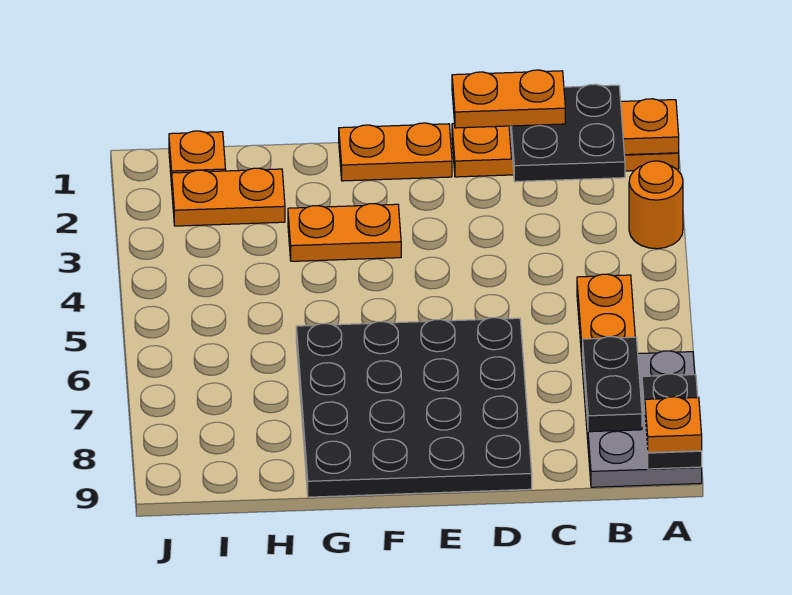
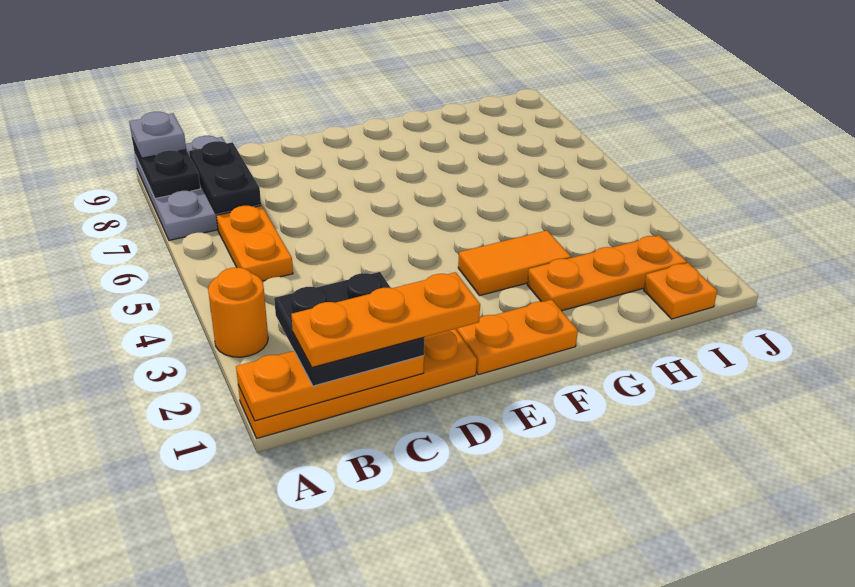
orange plate A9 level 3 -> grey plate A9 level 3
orange plate C1:D1 level 4 -> orange plate B1:D1 level 4
black plate D6:G9 level 1 -> none
orange plate F3:G3 level 1 -> orange tile F3:G3 level 1
orange plate H2:I2 level 1 -> orange plate G2:I2 level 1

